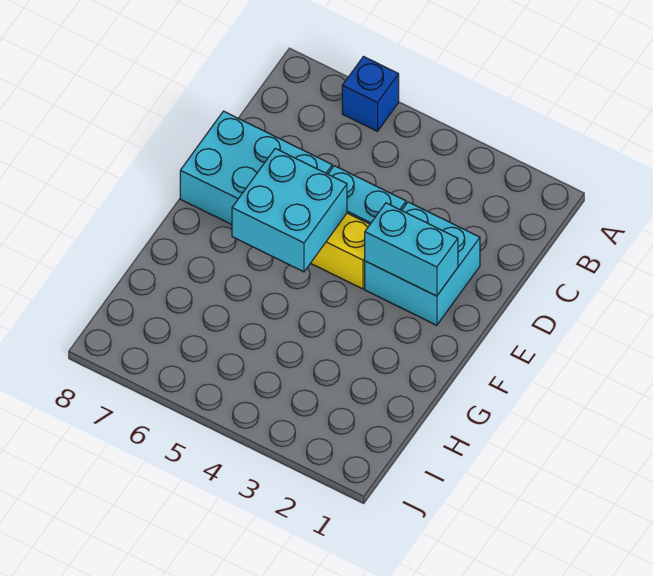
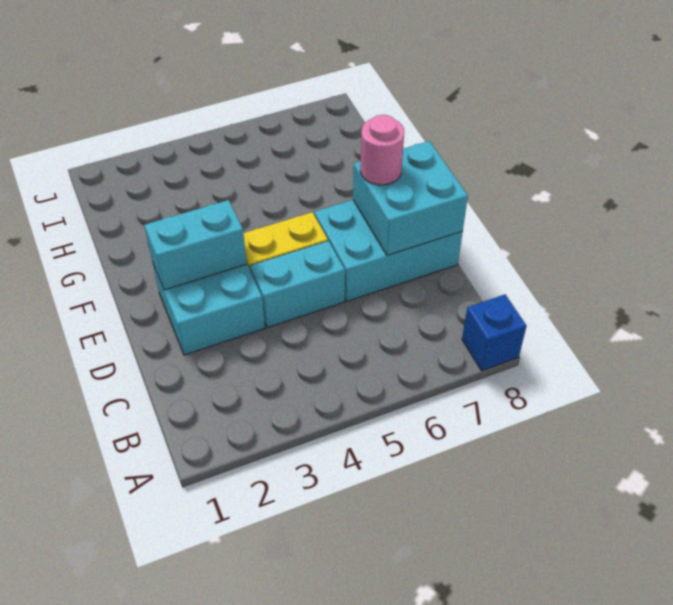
blue brick A6 level 1 -> blue brick A8 level 1
cyan brick E5:F6 level 2 -> cyan brick D7:E8 level 2
none -> pink round brick E7 level 3

